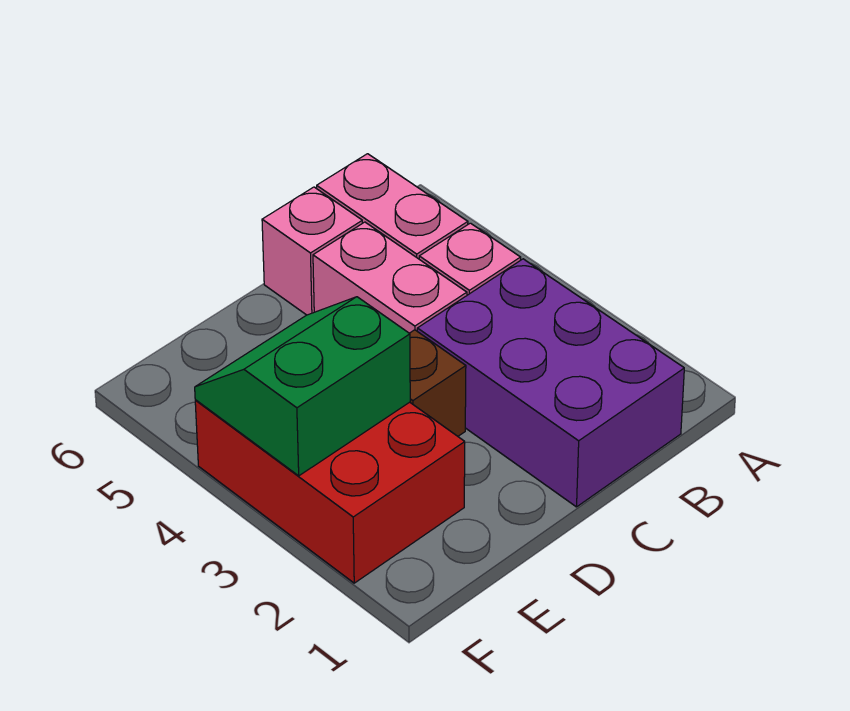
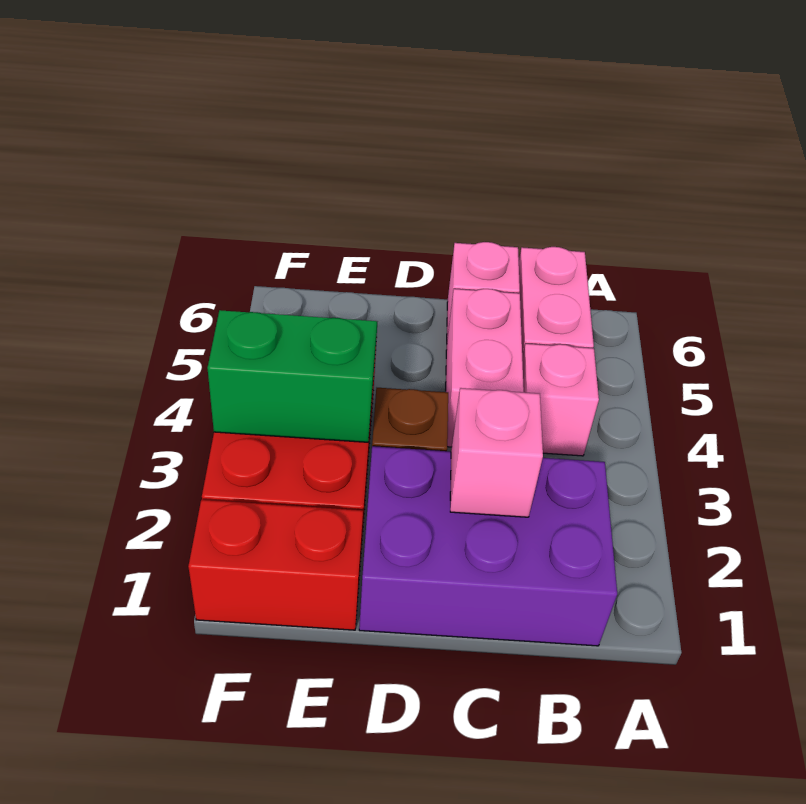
purple brick B1:C3 level 1 -> purple brick B1:D2 level 1
none -> pink brick C2 level 2
none -> red brick E1:F1 level 1

